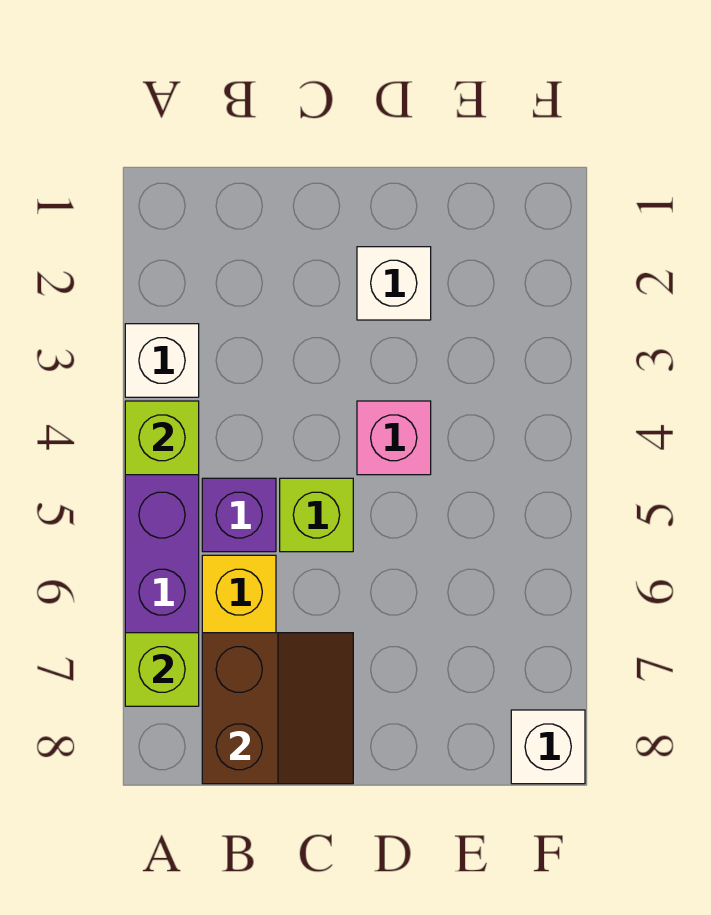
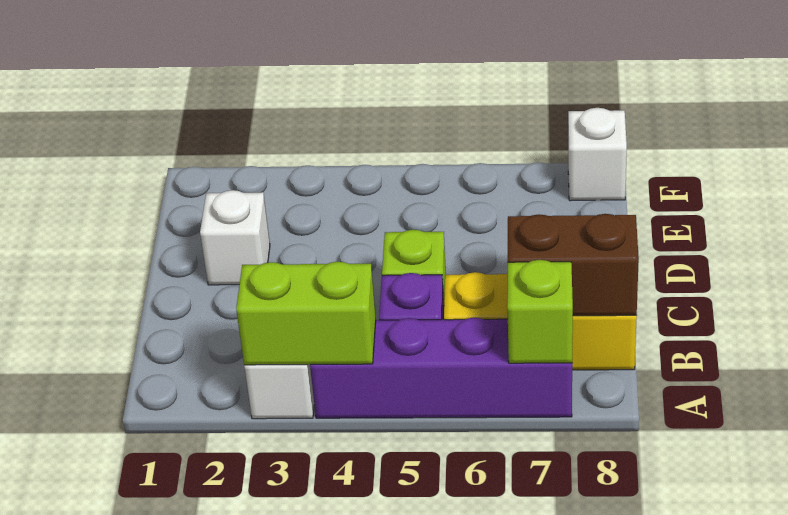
lime brick A4 level 2 -> lime brick A3:A4 level 2
pink brick D4 level 1 -> none

